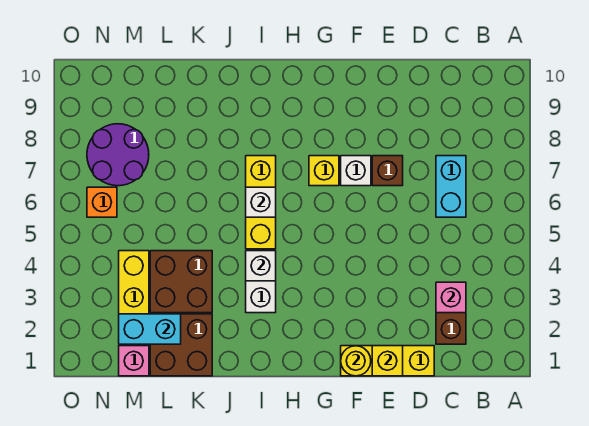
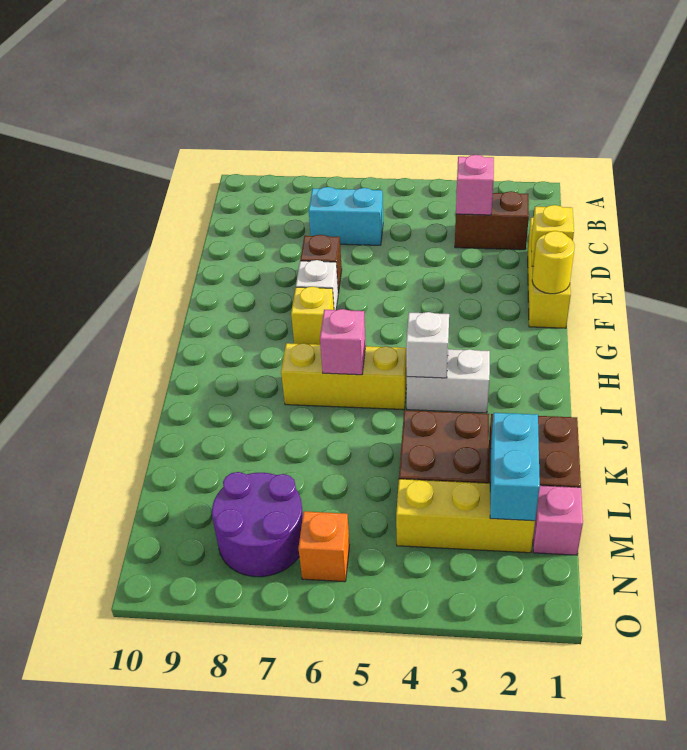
white brick I6 level 2 -> pink brick I6 level 2

